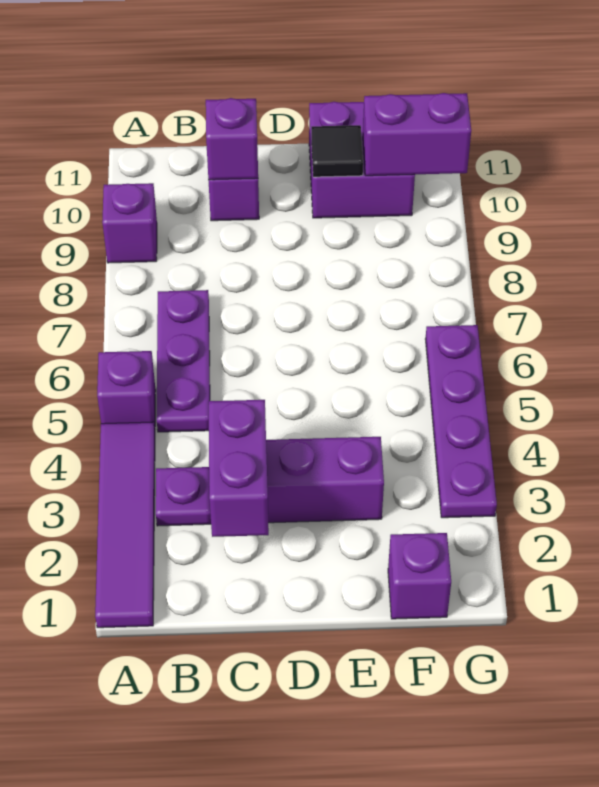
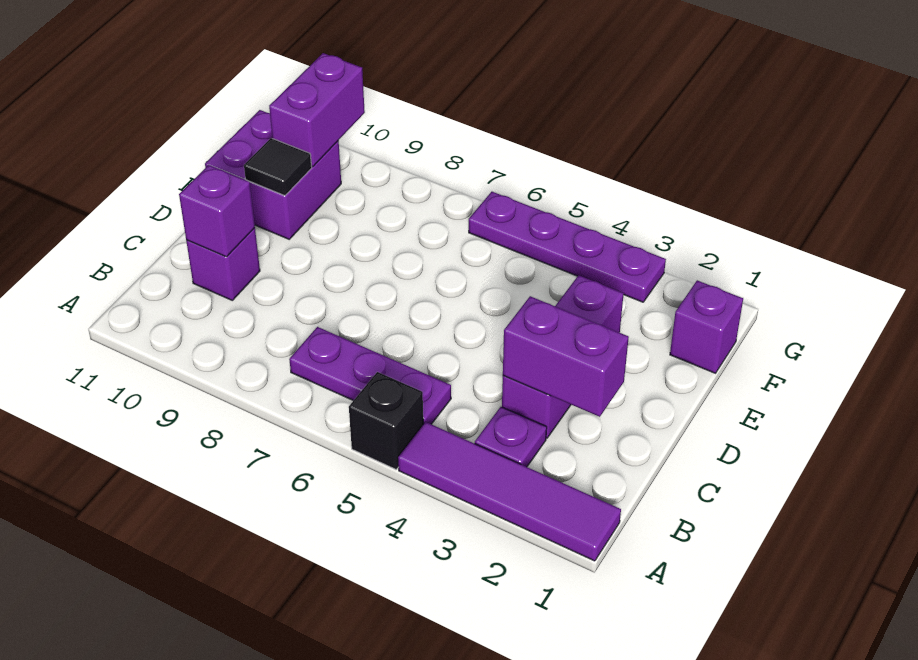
purple brick A5 level 1 -> black brick A5 level 1
purple brick A9 level 1 -> none

